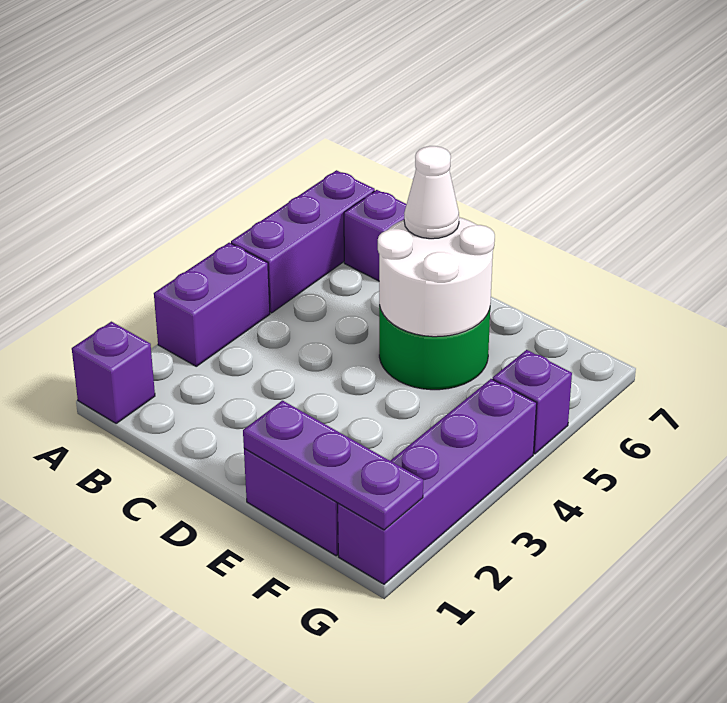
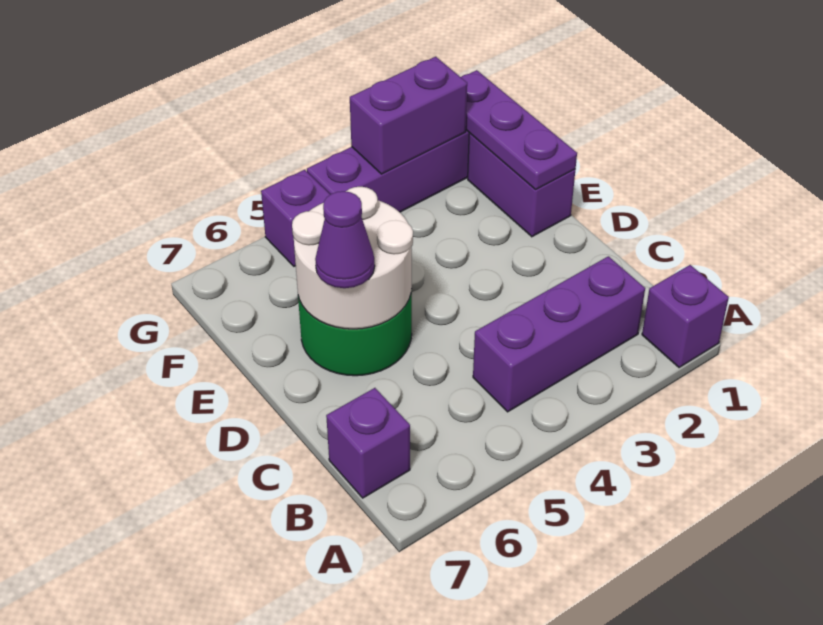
purple brick A3:A4 level 1 -> purple brick G2:G3 level 2
purple brick A5:A7 level 1 -> purple brick B2:B4 level 1
white cone D6 level 3 -> purple cone D6 level 3

